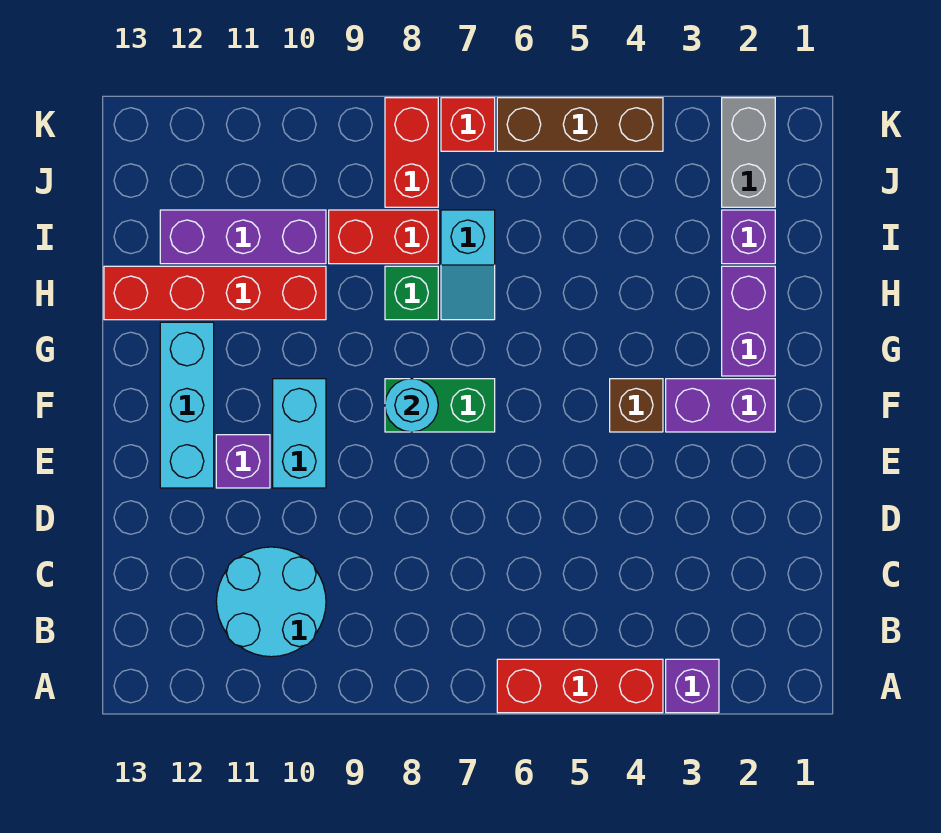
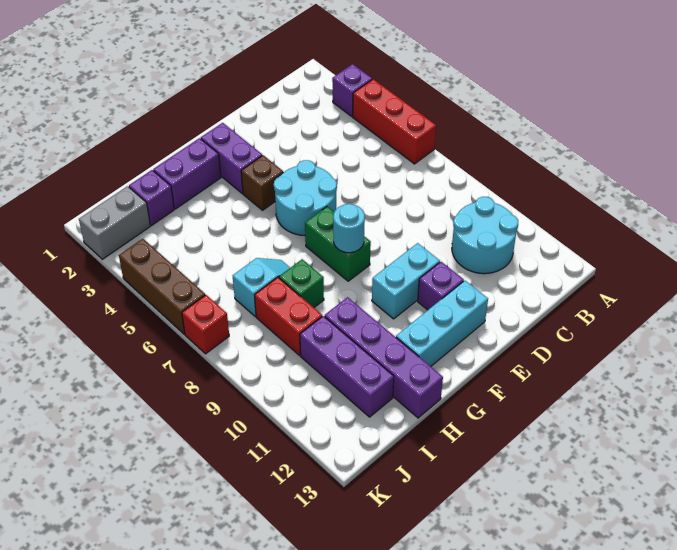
none -> cyan round brick E5:F6 level 1
red brick H10:H13 level 1 -> purple brick H10:H13 level 1
red brick J8:K8 level 1 -> none

